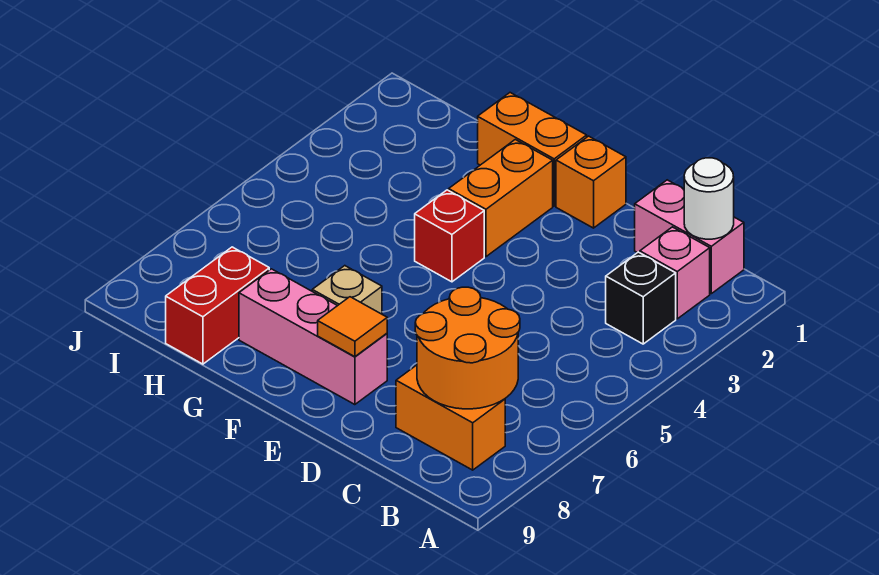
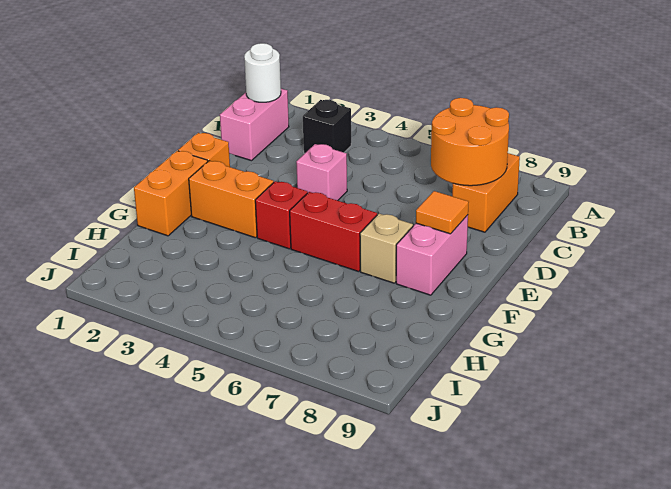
pink brick B2 level 1 -> pink brick D4 level 1
pink brick E8:G8 level 1 -> pink brick E8:F8 level 1
red brick H8:H9 level 1 -> red brick F5:F6 level 1

